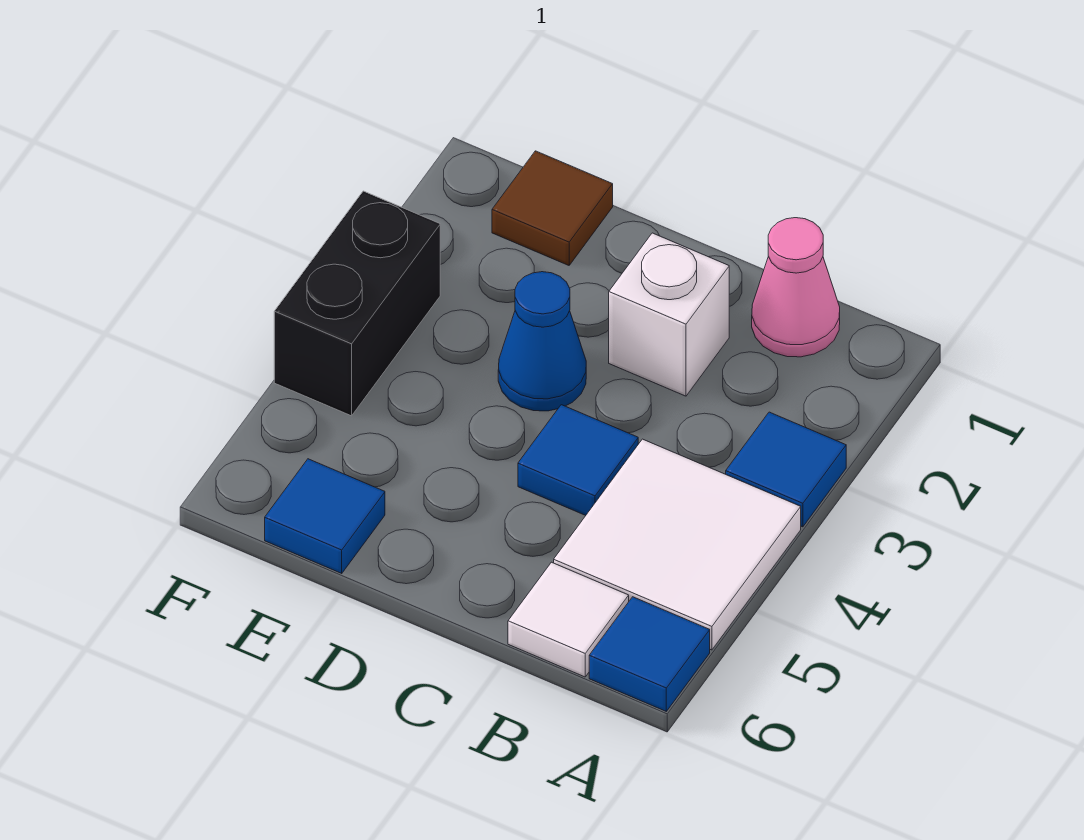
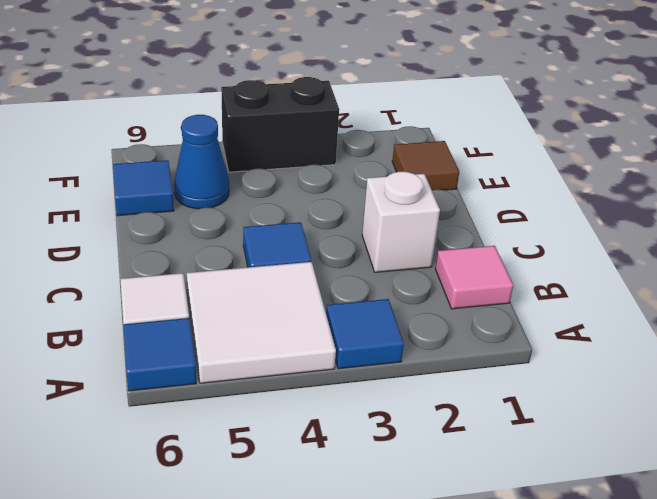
pink cone B1 level 1 -> pink tile B1 level 1
blue cone D3 level 1 -> blue cone E5 level 1

